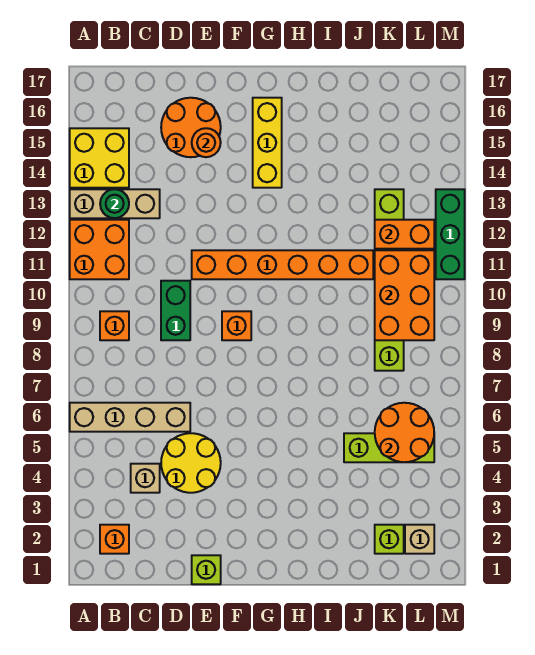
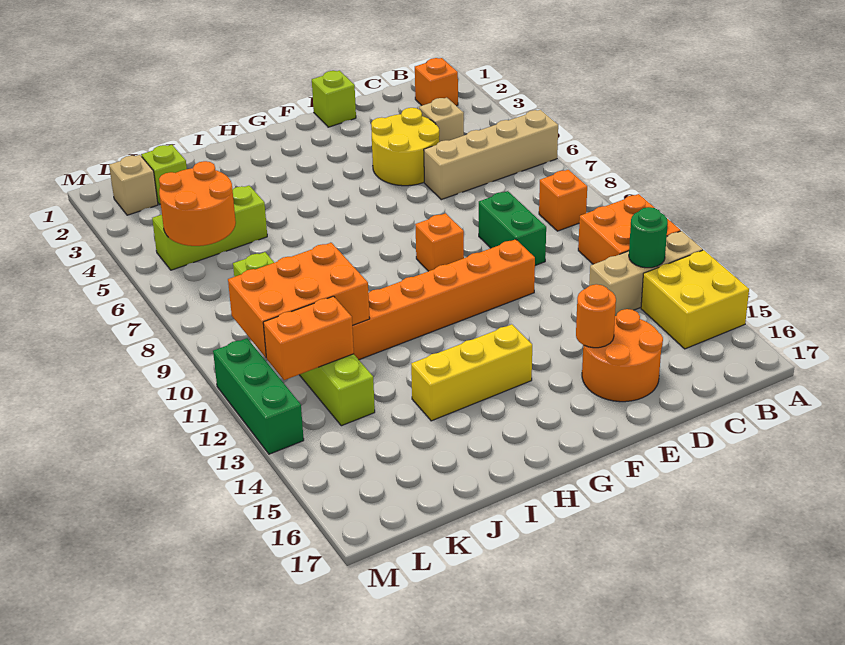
yellow brick G14:G16 level 1 -> yellow brick G14:I14 level 1
orange brick K9:L11 level 2 -> orange brick J10:L11 level 2

